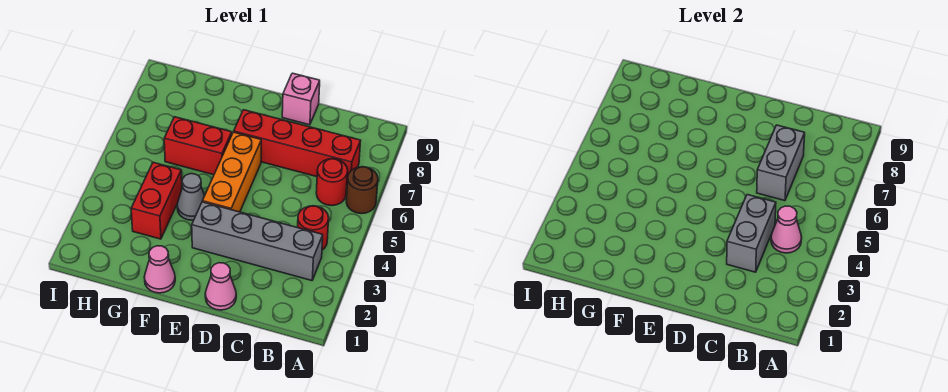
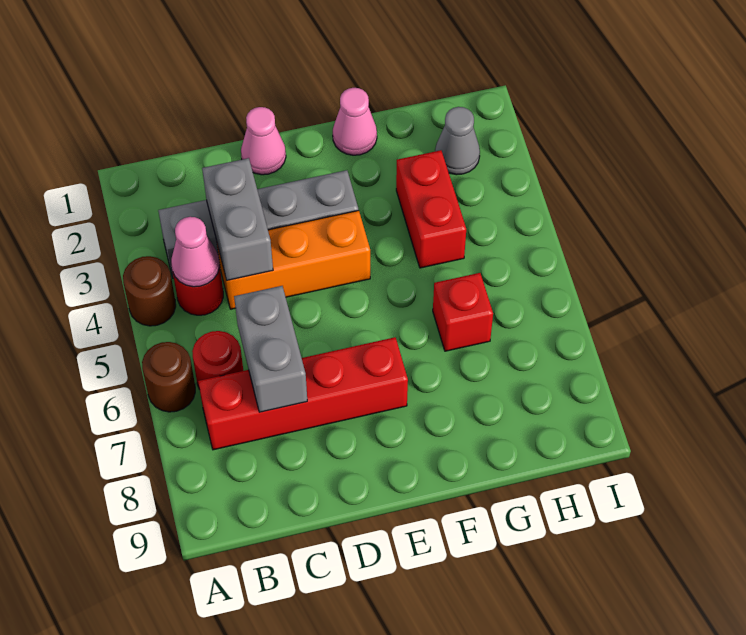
none -> brown round brick A4 level 1
pink brick D9 level 1 -> none
orange brick E4:E6 level 1 -> orange brick C4:E4 level 1
grey cone F4 level 1 -> grey cone H2 level 1
red brick F6:G6 level 1 -> red brick G6 level 1

